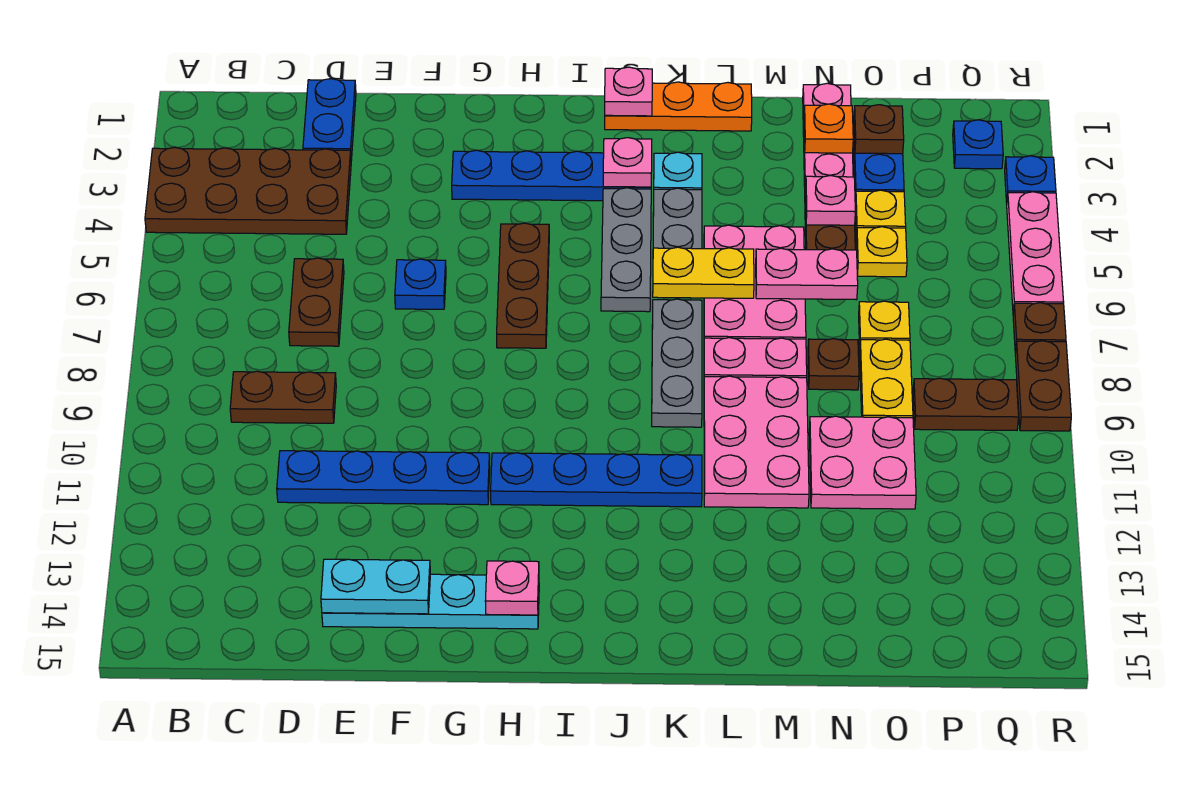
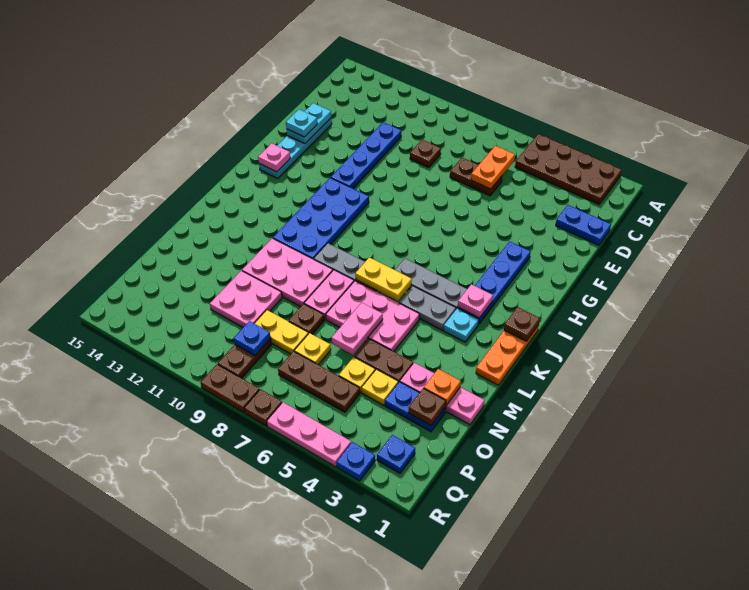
brown plate A3:D4 level 1 -> brown plate A2:B5 level 1
none -> orange plate C6:D6 level 2
brown plate C9:D9 level 1 -> brown plate D9 level 1
blue plate F6 level 1 -> blue plate P9 level 2
none -> cyan plate F14 level 3
brown plate H5:H7 level 1 -> brown plate P5:P7 level 1
blue plate H11:K11 level 1 -> blue plate H10:K11 level 1
pink plate J1 level 2 -> brown plate J1 level 2
yellow plate K6:L6 level 2 -> yellow plate K6:K7 level 2
pink plate N4 level 2 -> none

